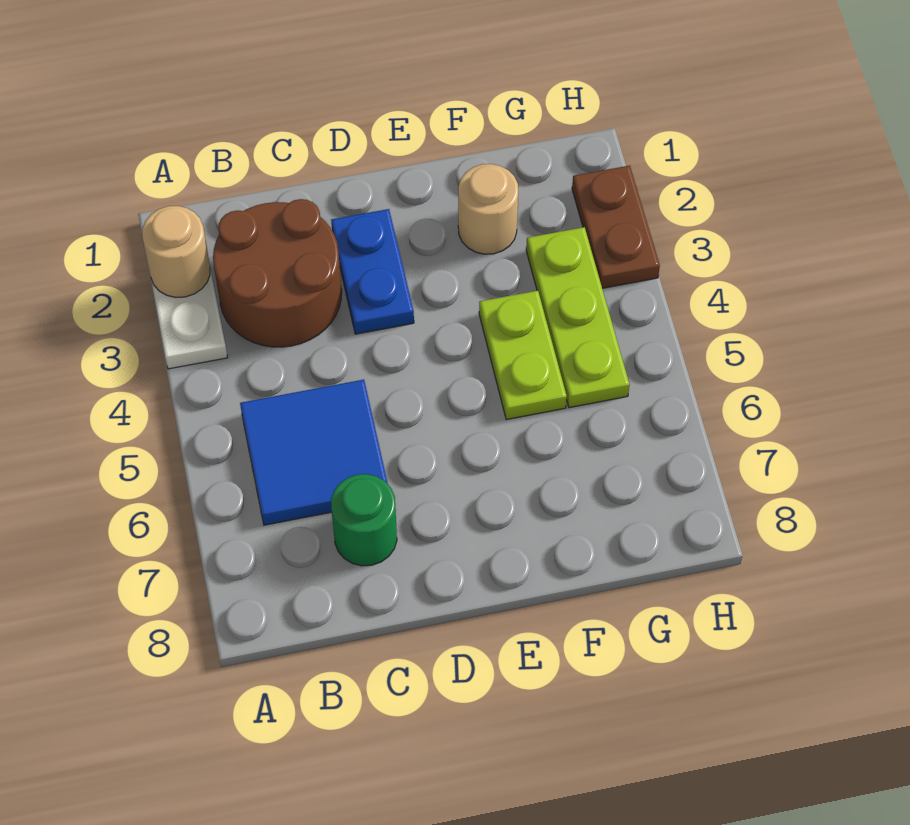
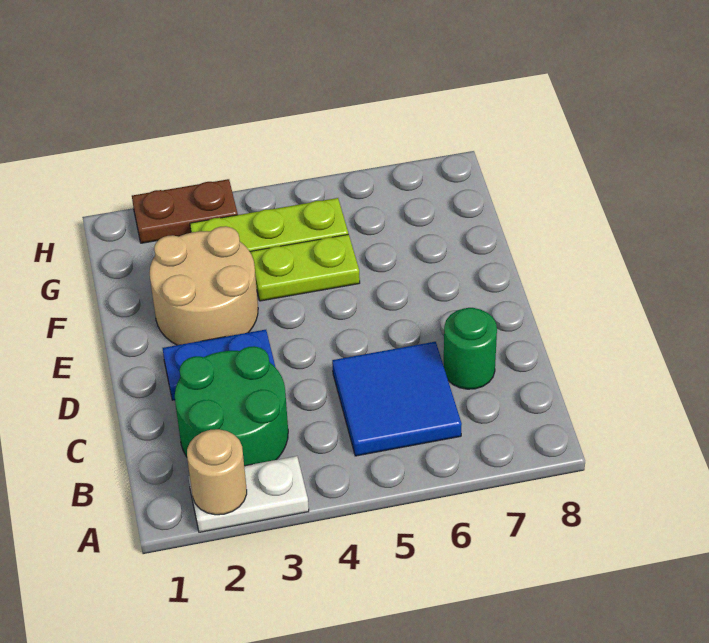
brown round brick B2:C3 level 1 -> green round brick B2:C3 level 1
tan round brick F2 level 1 -> tan round brick E2:F3 level 1

